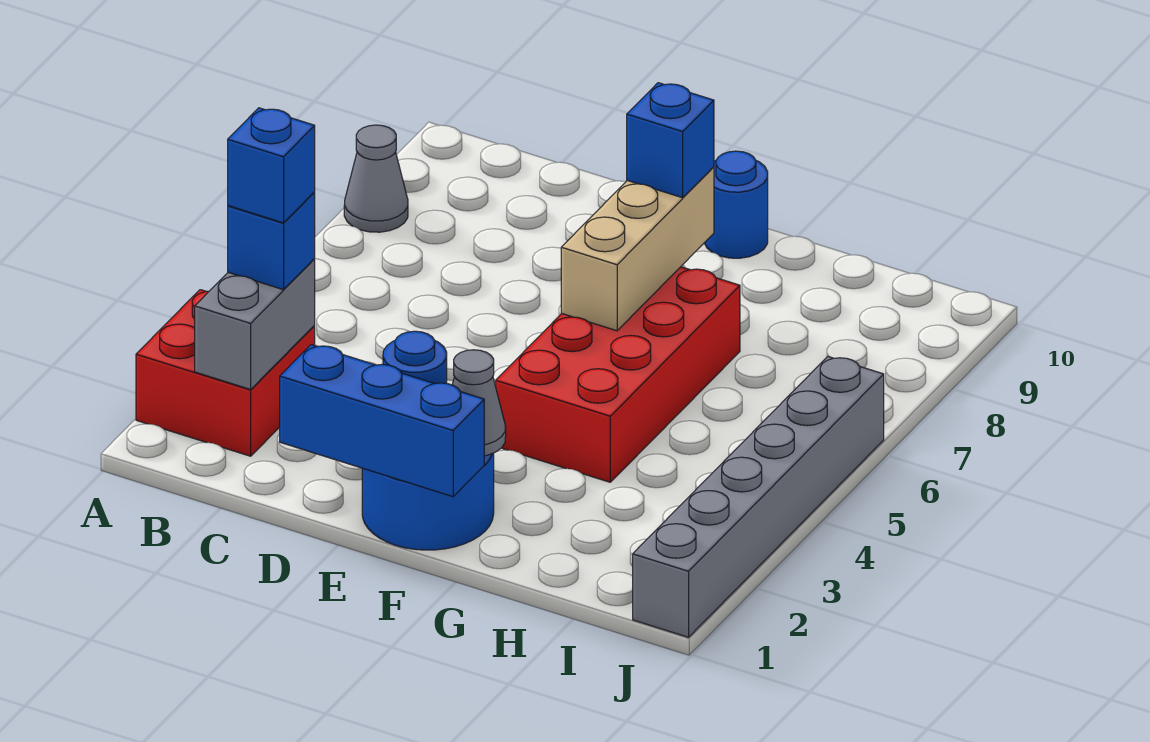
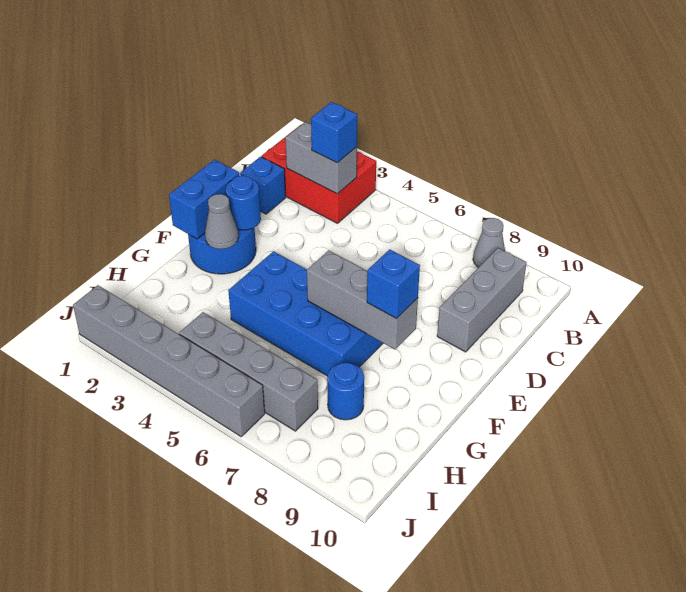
red brick A2:B3 level 1 -> red brick A1:B3 level 1
blue brick B3 level 4 -> blue brick C1 level 1
none -> grey brick B9:D9 level 1
blue brick D1:F1 level 2 -> blue brick E1:F1 level 2
red brick F4:G7 level 1 -> blue brick F4:G7 level 1
tan brick F6:F8 level 2 -> grey brick F6:F8 level 2
blue round brick F10 level 1 -> blue round brick H8 level 1
none -> grey brick I4:I7 level 1

